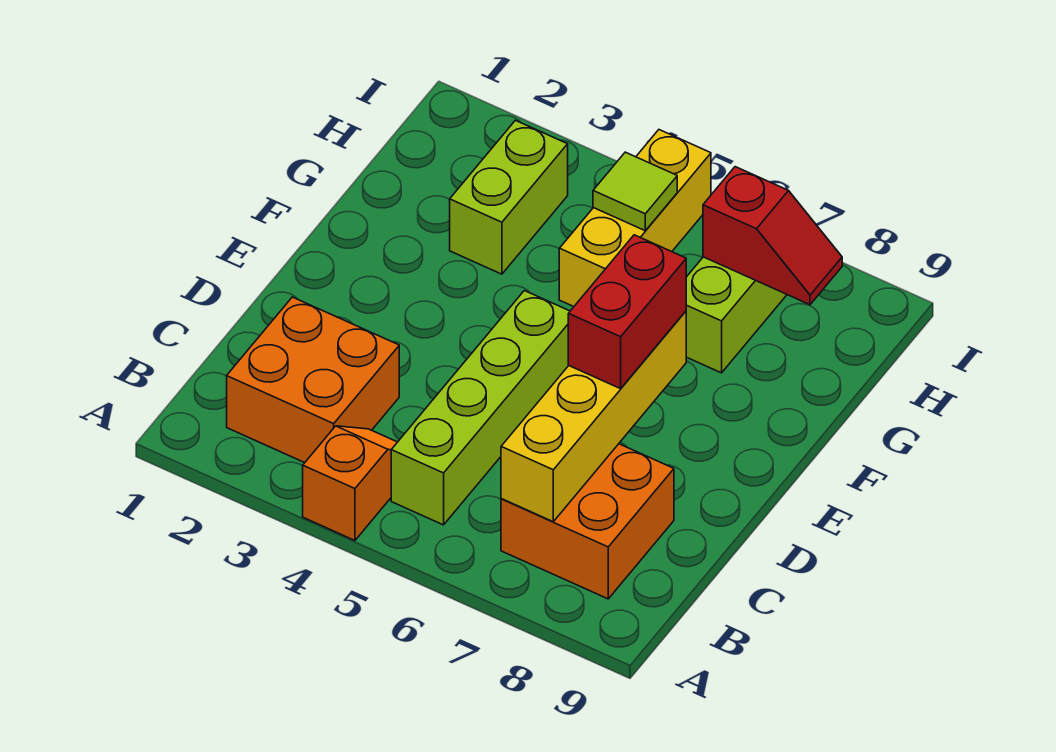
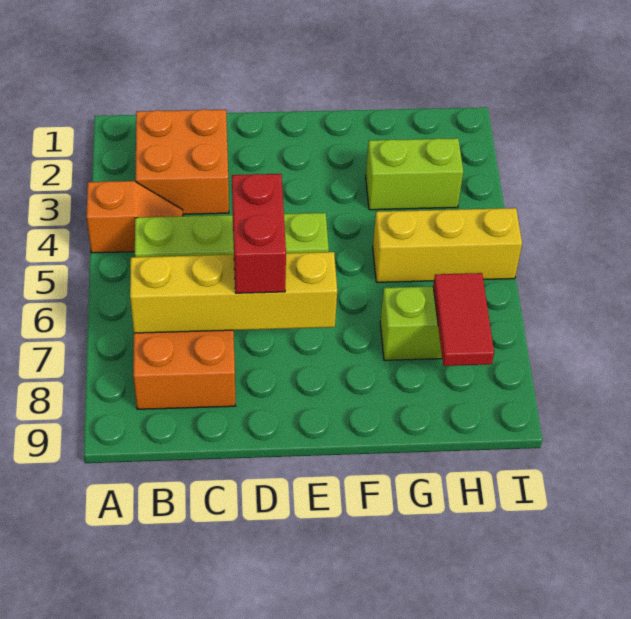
red brick D7:E7 level 3 -> red brick D6:D7 level 3
lime tile H5 level 2 -> none
red slope H7:H8 level 2 top 7 -> red tile H7:H8 level 2

